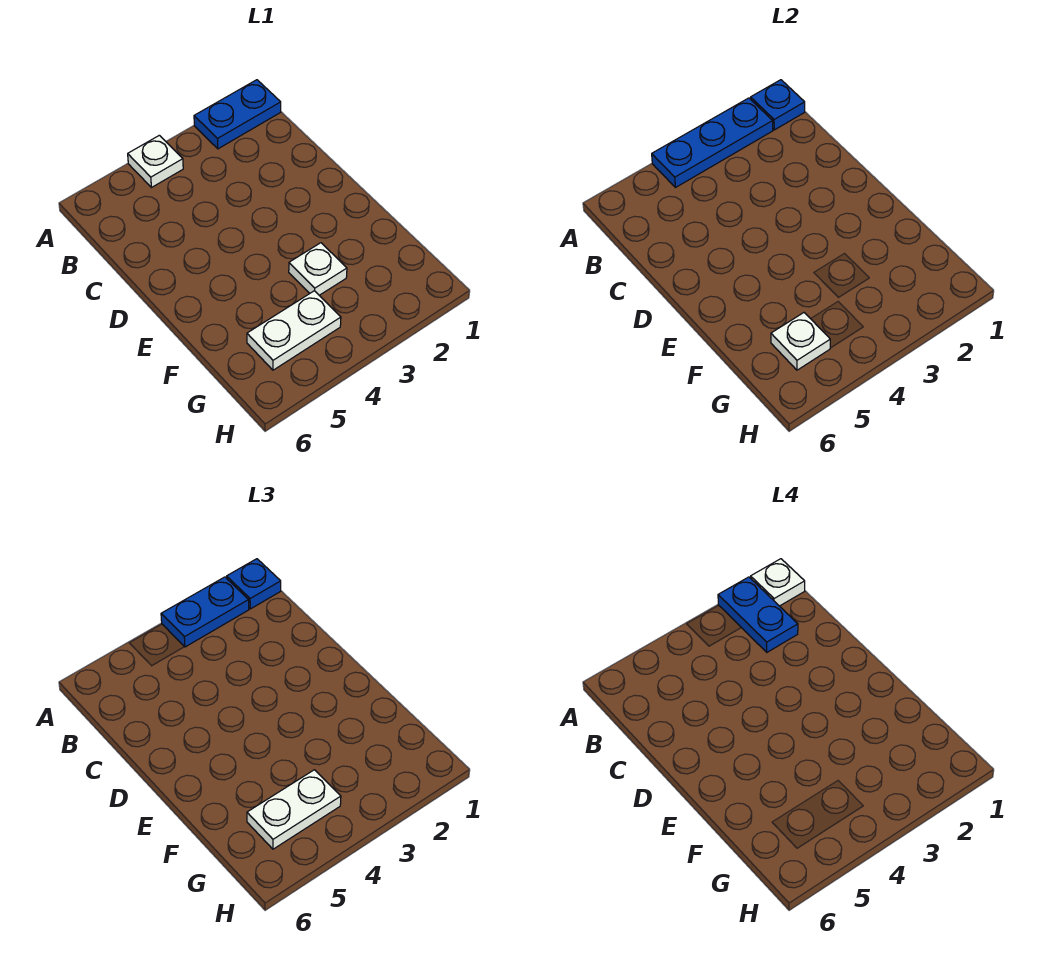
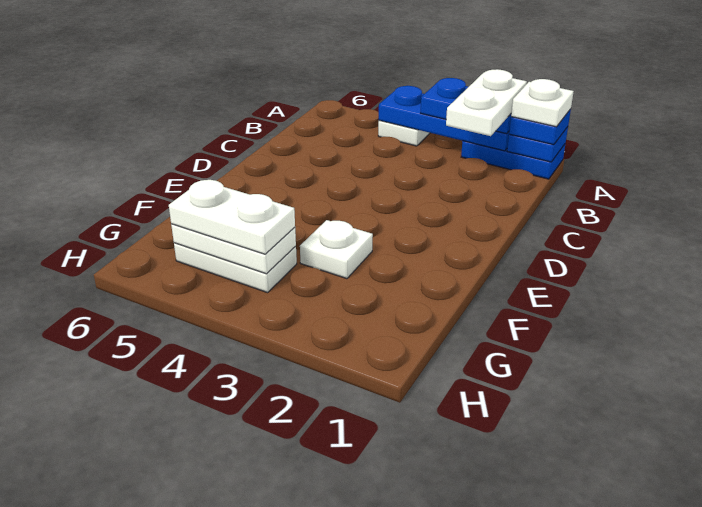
blue plate A2:B2 level 4 -> white plate A2:B2 level 4
white plate G5 level 2 -> white plate G4:G5 level 2

